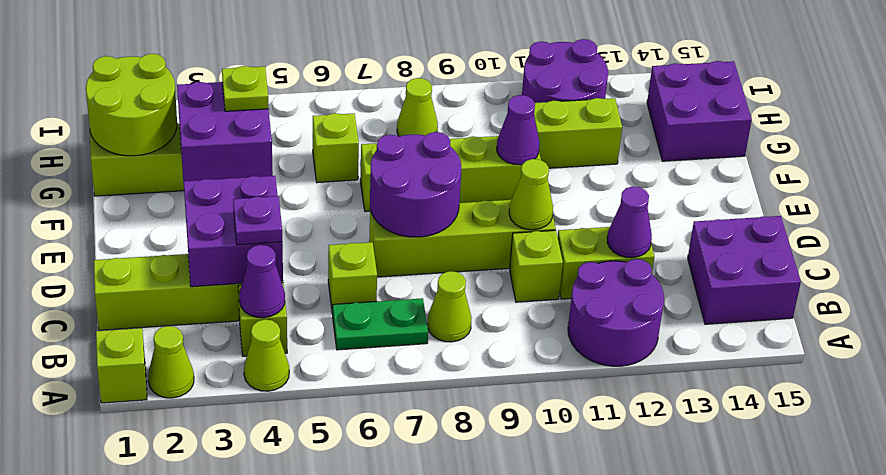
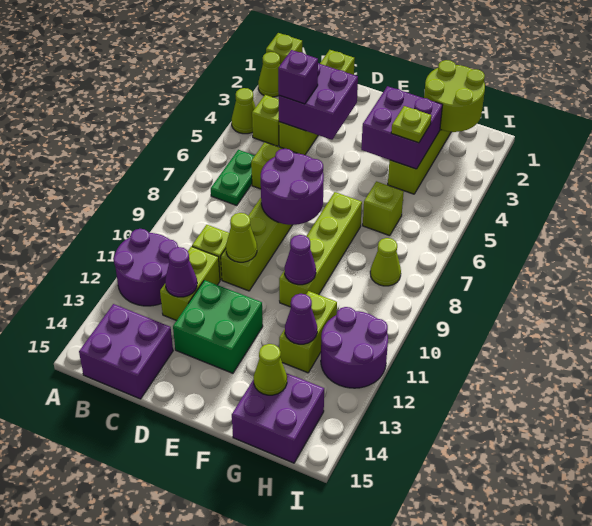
purple cone B4 level 2 -> purple cone G12 level 2
lime cone B8 level 1 -> lime cone G14 level 2
purple plate C4 level 3 -> purple brick C4 level 3
none -> green brick D12:E13 level 1

